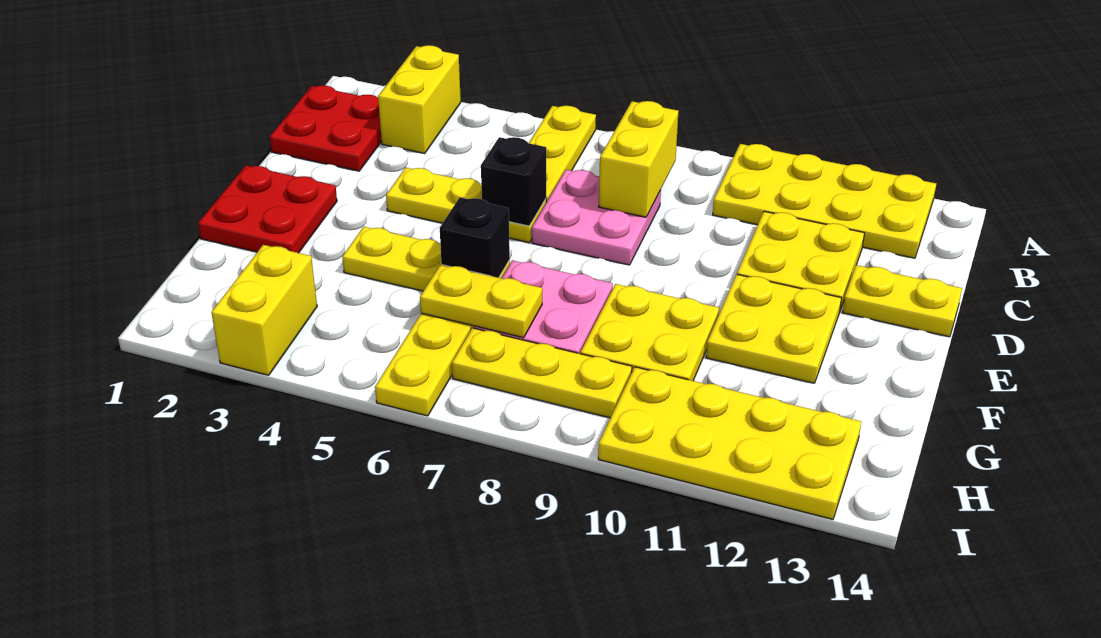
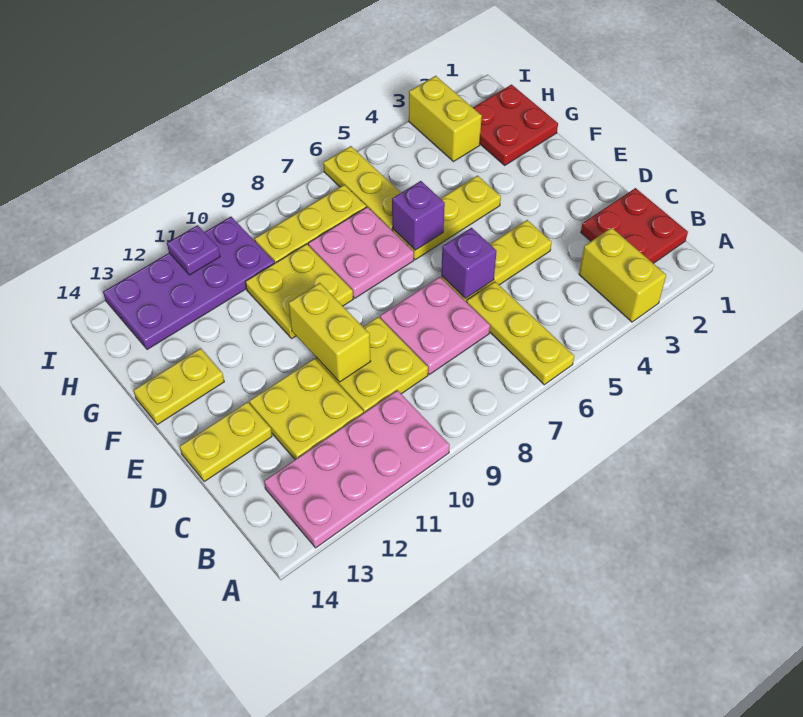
yellow plate A10:B13 level 1 -> pink plate A10:B13 level 1
yellow brick B8:C8 level 2 -> yellow brick D10:E10 level 2
black brick D6 level 2 -> purple brick D6 level 2
red plate E1:F2 level 1 -> red plate G1:H2 level 1
yellow plate E11:F12 level 1 -> yellow plate C9:D10 level 1
black brick F6 level 2 -> purple brick F6 level 2
yellow plate G6:G7 level 2 -> yellow plate F13:F14 level 1
yellow plate H10:I13 level 1 -> purple plate H10:I13 level 1
none -> purple plate I11 level 2

